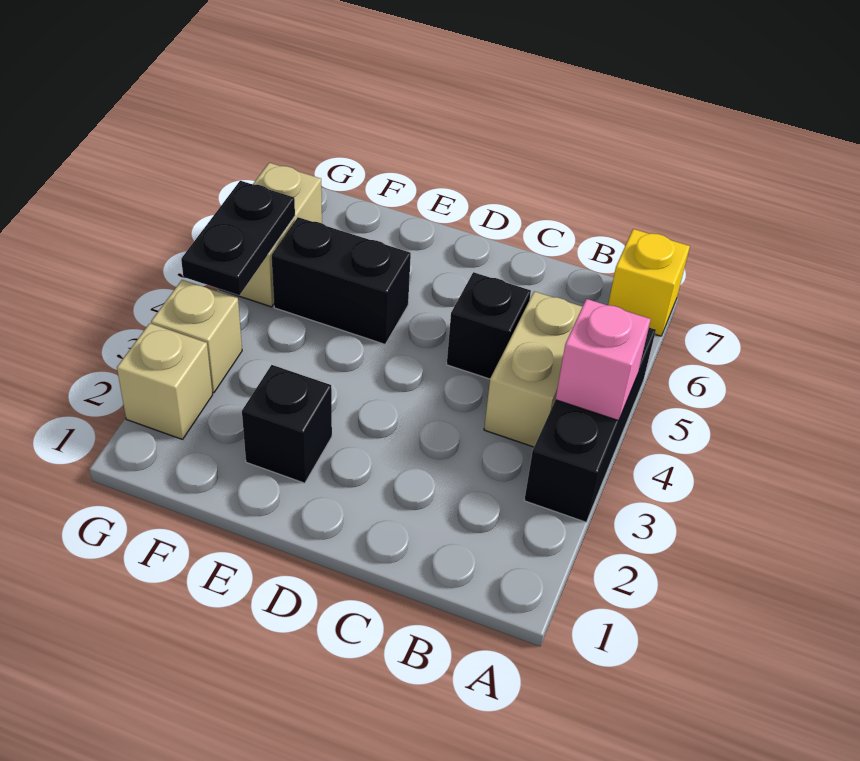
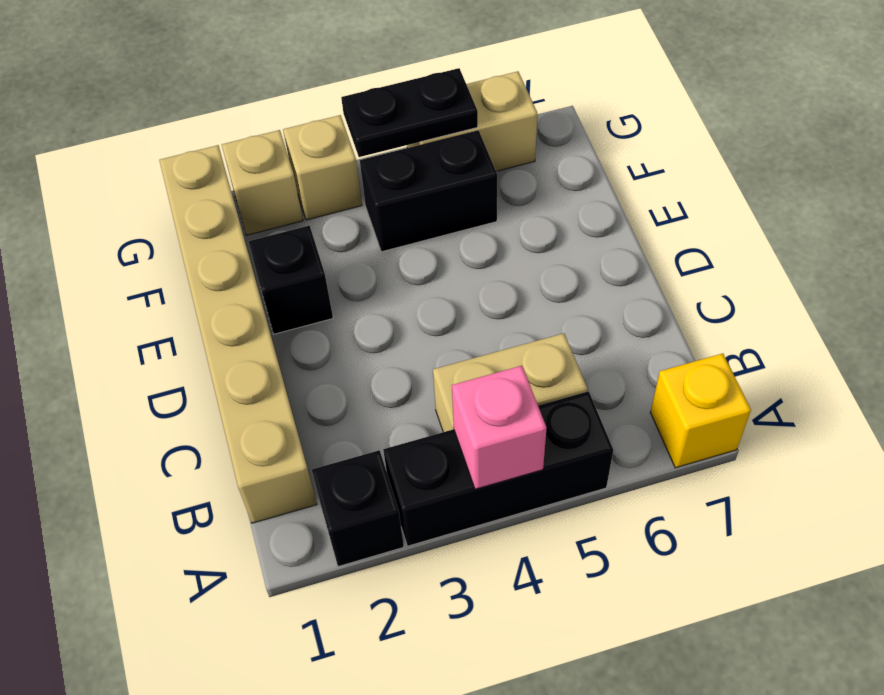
none -> tan brick B1:G1 level 1
black brick C5 level 1 -> black brick A2 level 1
black brick E5:F5 level 1 -> black brick F4:F5 level 1

